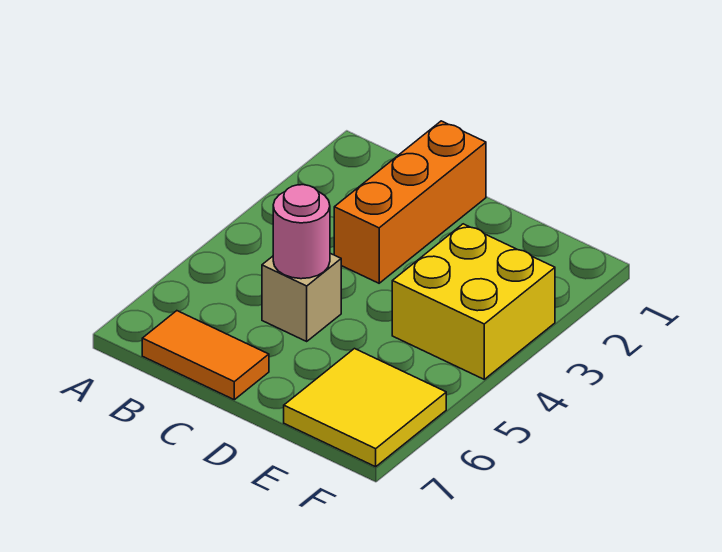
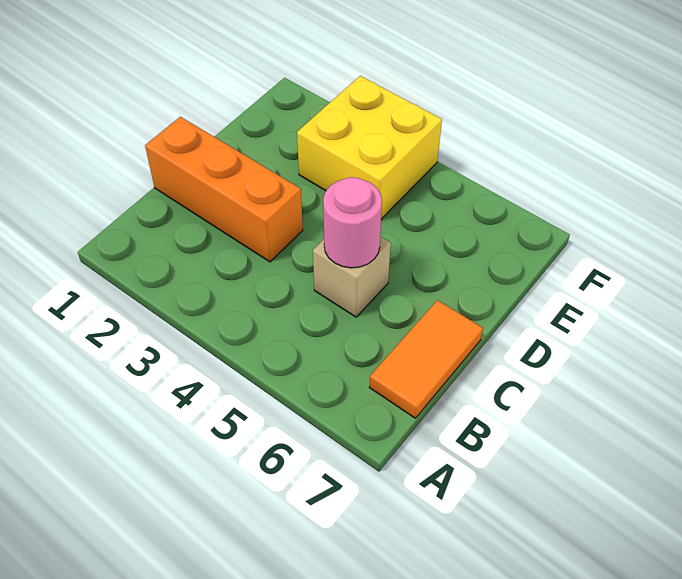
yellow tile E6:F7 level 1 -> none

